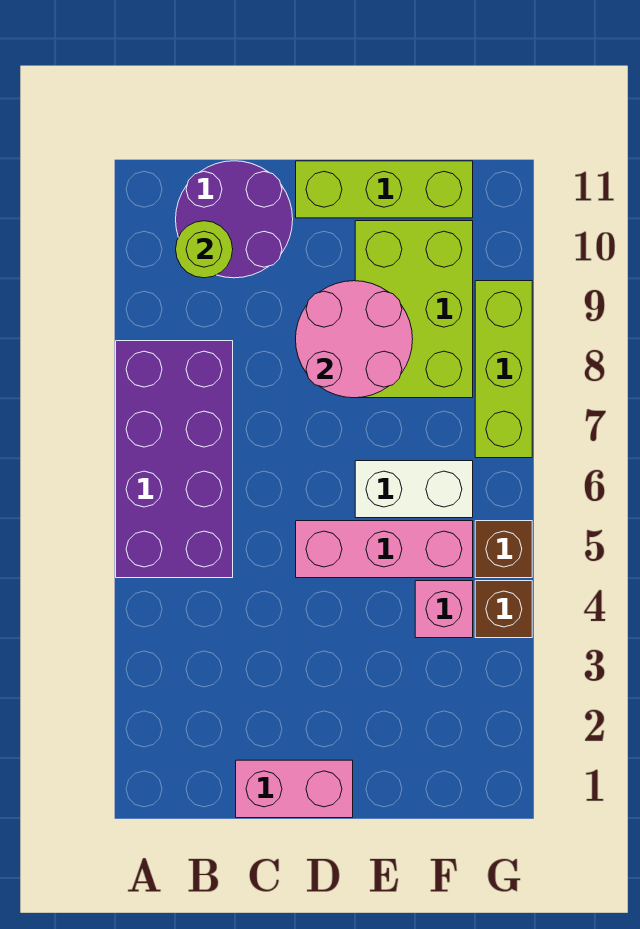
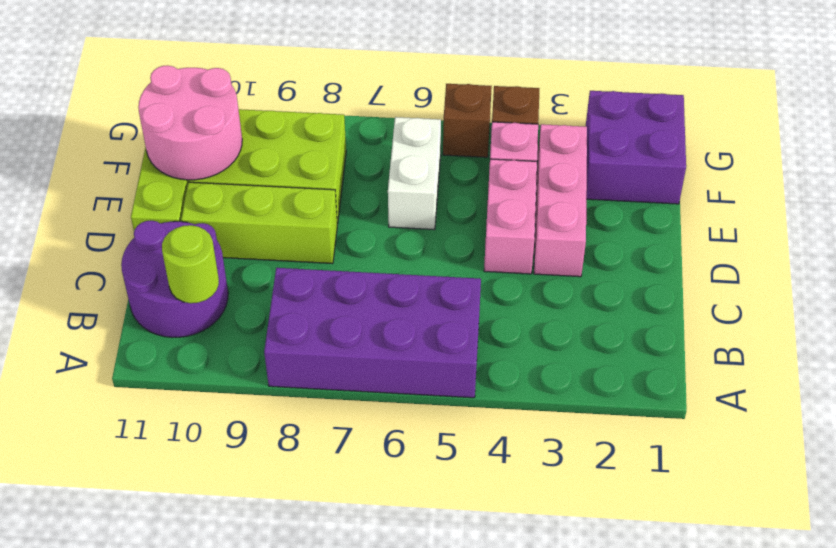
pink brick C1:D1 level 1 -> pink brick D4:E4 level 1
pink brick D5:F5 level 1 -> pink brick D3:F3 level 1
pink round brick D8:E9 level 2 -> pink round brick E10:F11 level 2
none -> purple brick F1:G2 level 1
lime brick G7:G9 level 1 -> lime brick D8:D10 level 1

